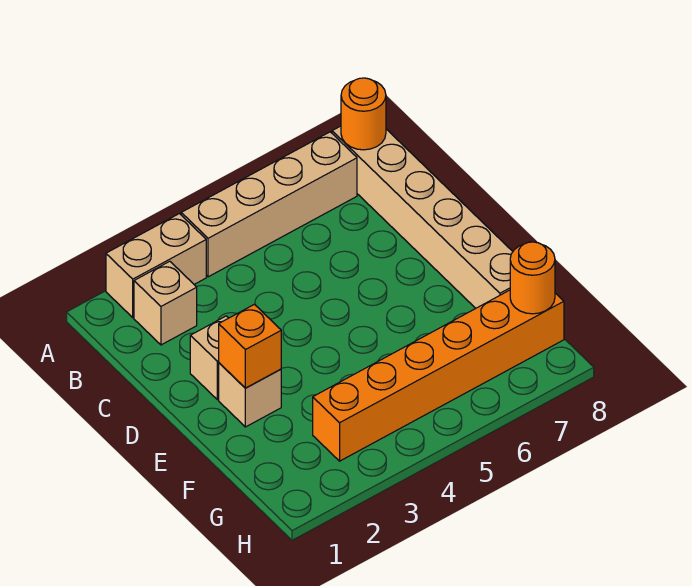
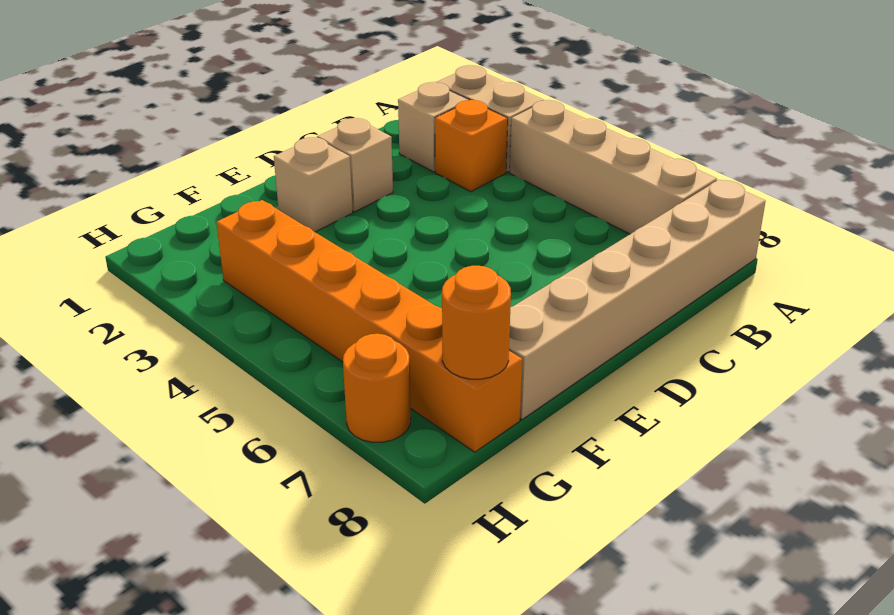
orange round brick A8 level 2 -> orange round brick H7 level 1
orange brick E2 level 2 -> orange brick B3 level 1

